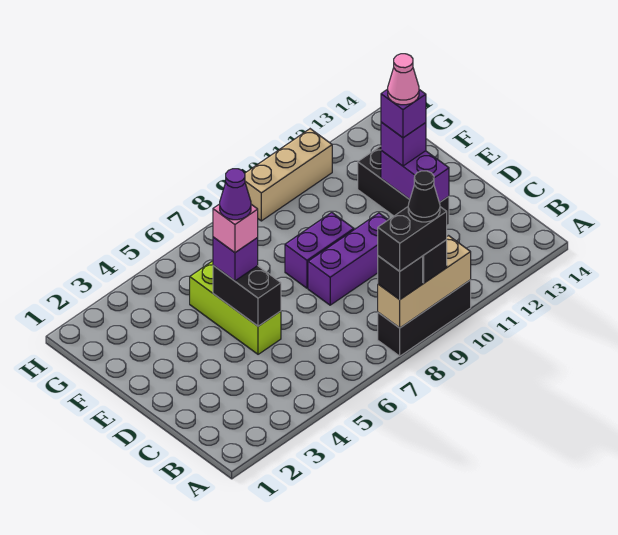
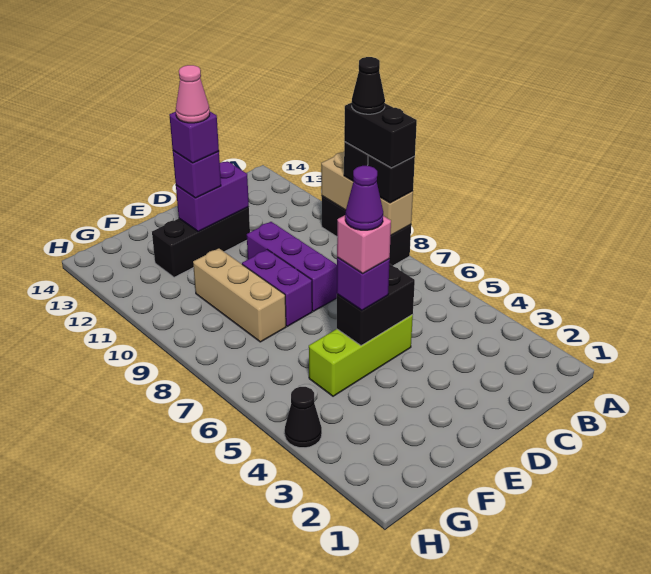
none -> black cone H4 level 1
tan brick H9:H11 level 1 -> tan brick F8:F10 level 1

